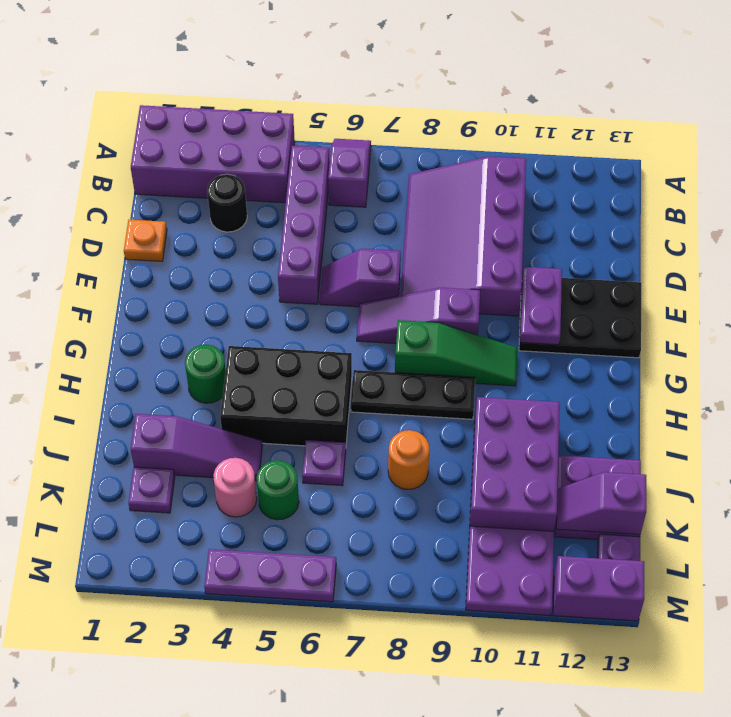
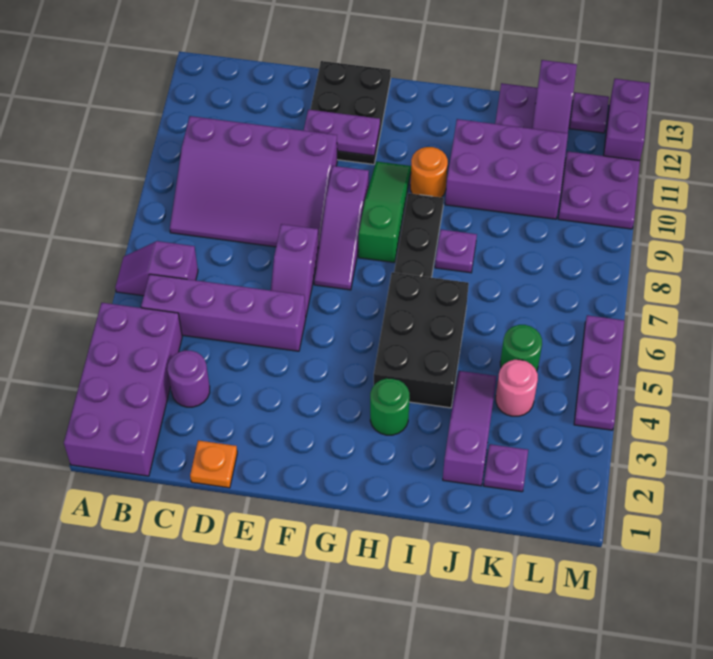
black round brick C3 level 1 -> purple round brick C3 level 1
purple plate J6 level 1 -> purple plate I8 level 1
orange round brick J8 level 1 -> orange round brick H10 level 1

